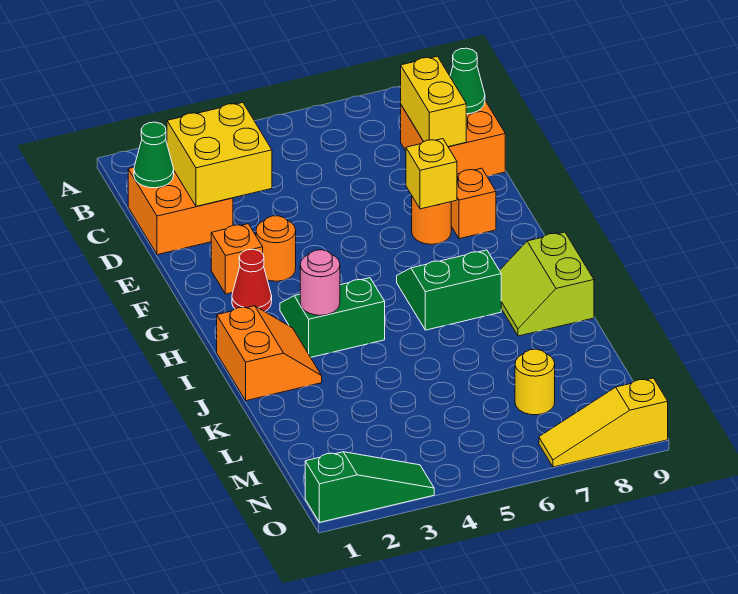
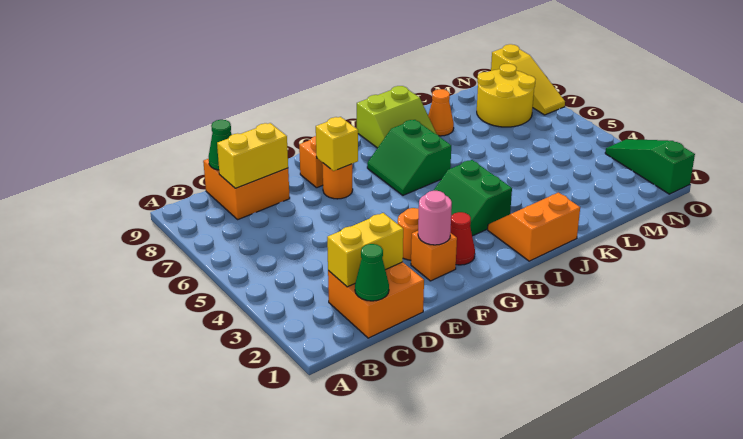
yellow brick C2:D3 level 2 -> yellow brick C2:D2 level 2
pink round brick I3 level 2 -> pink round brick F2 level 2
none -> orange cone K8 level 1
yellow round brick M7 level 1 -> yellow round brick M7:N8 level 1

